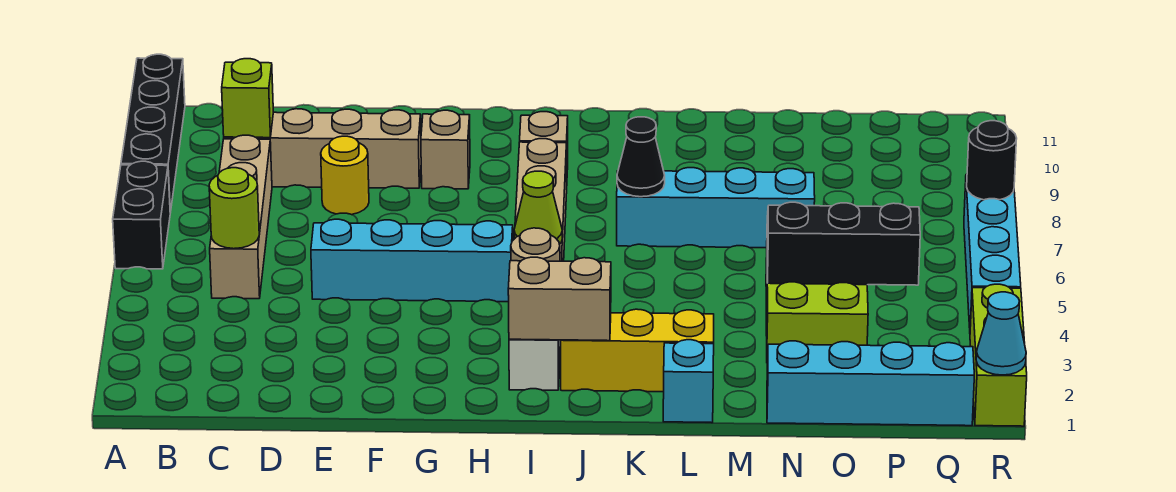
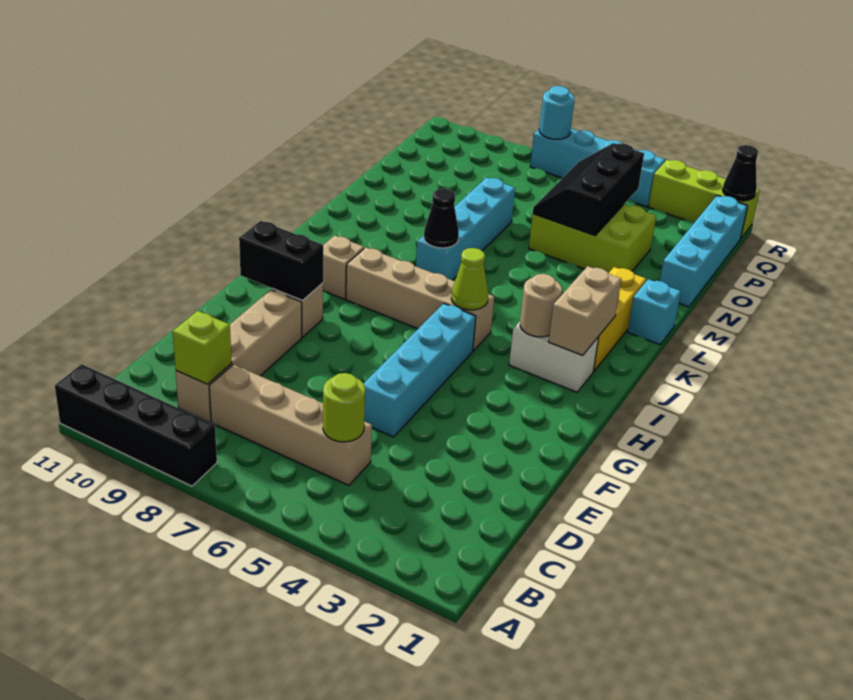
black brick A6:A7 level 1 -> black brick G9:G10 level 2
yellow round brick E8 level 1 -> none
cyan cone R1 level 2 -> black cone R1 level 2
black round brick R7 level 2 -> cyan round brick R7 level 2

